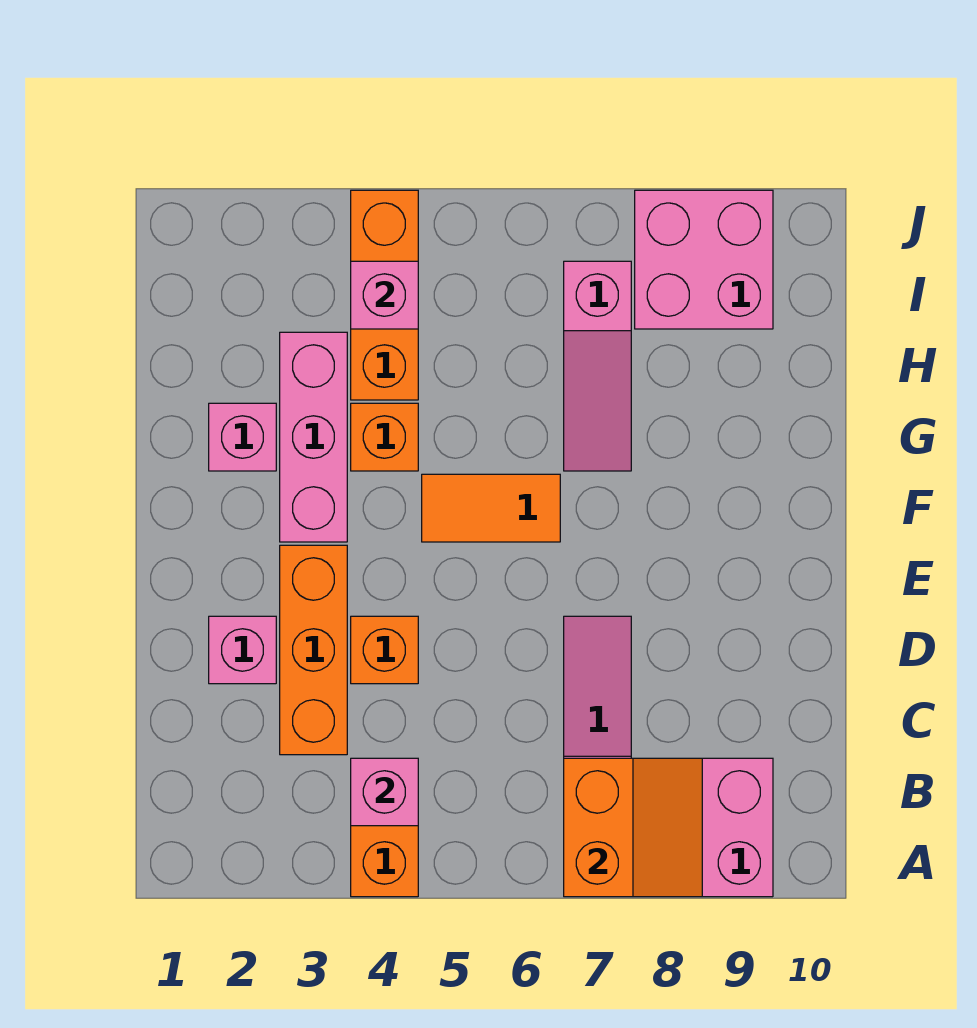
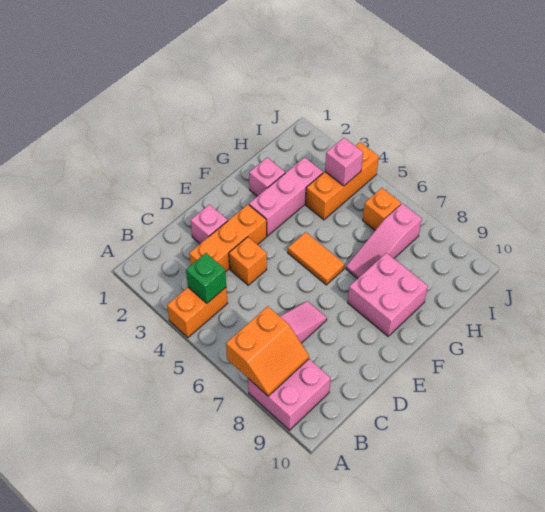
pink brick B4 level 2 -> green brick B4 level 2
orange brick G4 level 1 -> orange brick I6 level 1
pink brick I8:J9 level 1 -> pink brick F8:G9 level 1

